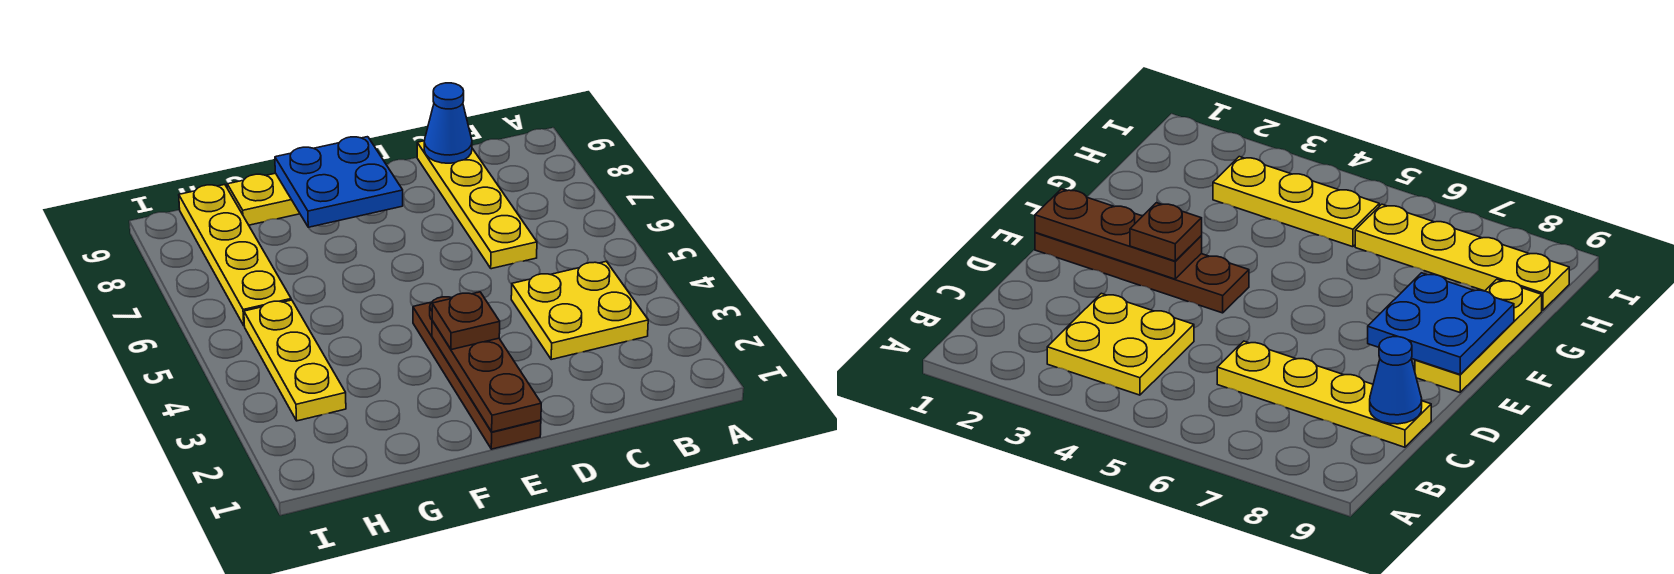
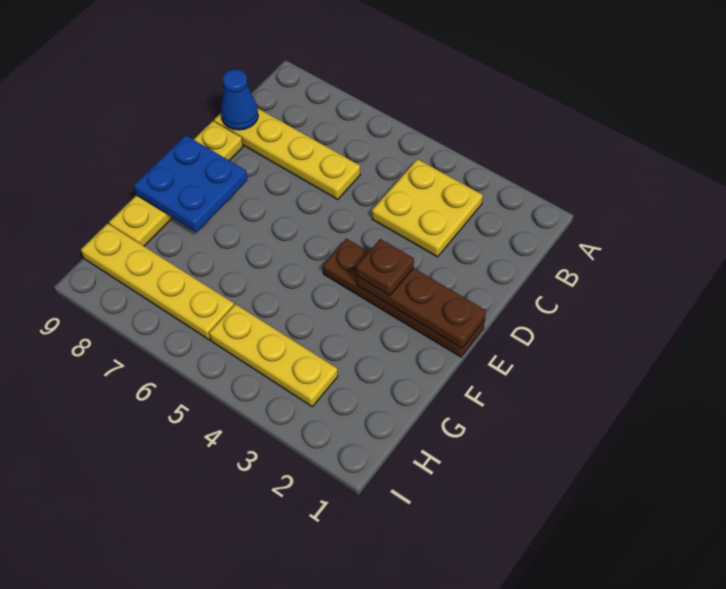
yellow plate E9:G9 level 1 -> yellow plate D9:G9 level 1

